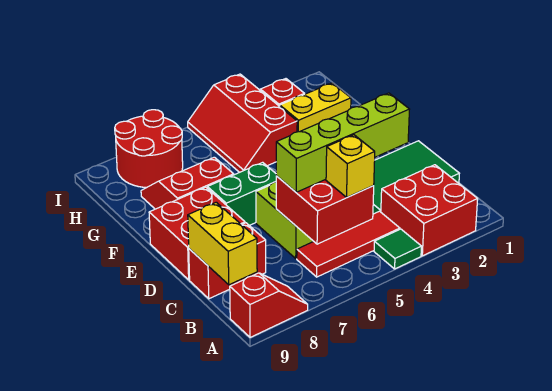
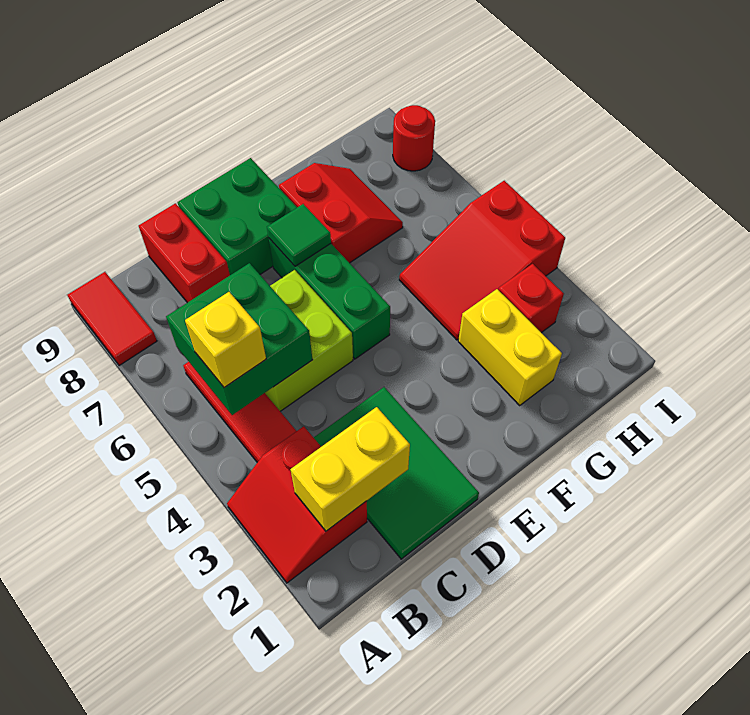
red brick A2:B3 level 1 -> red slope A2:B3 level 1 top B
green tile A4 level 1 -> green tile E7 level 2
red slope A8:A9 level 1 top 9 -> red tile A8:A9 level 1
red brick B5:C6 level 2 -> green brick B5:C6 level 2
yellow brick B9:C9 level 2 -> yellow brick B2:C2 level 2
lime brick C3:C6 level 3 -> none
red brick D8:E9 level 1 -> green brick D8:E9 level 1
green brick E6:E7 level 1 -> green brick E5:E7 level 1
red slope G4:I5 level 1 top 4 -> red slope G4:I5 level 1 top I
red round brick H7:I8 level 1 -> red round brick I8 level 1

